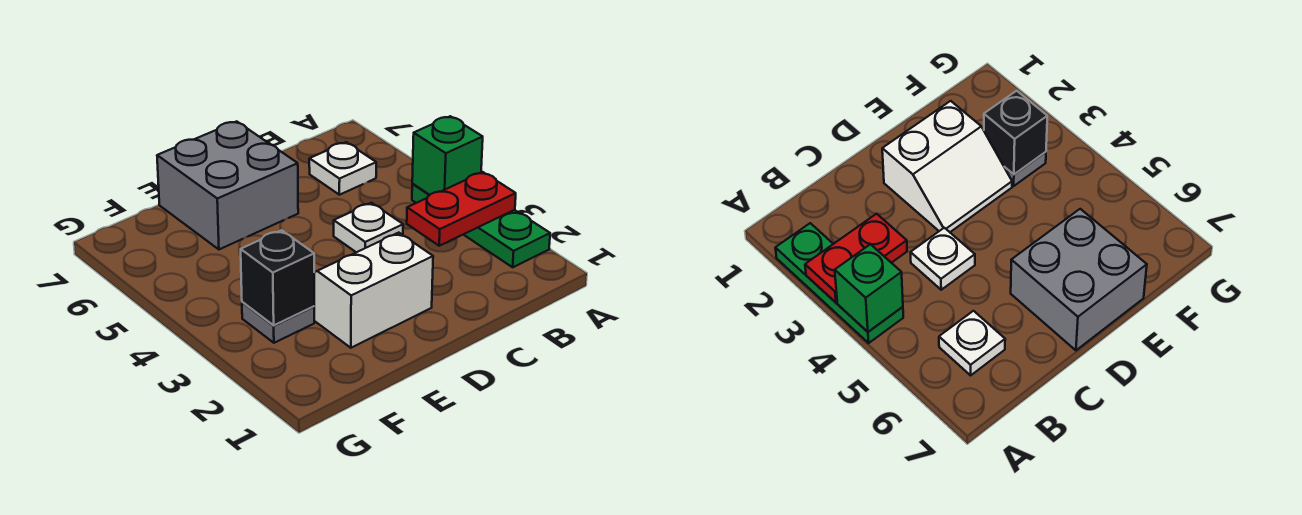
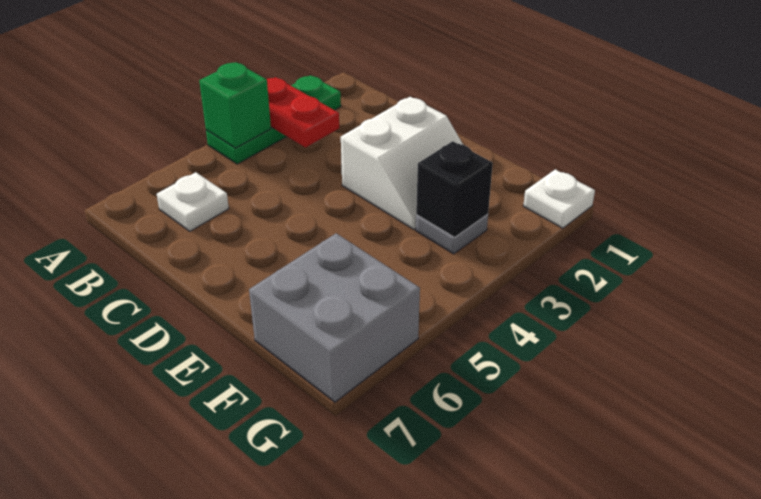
white plate C4 level 1 -> white plate G1 level 1
white slope D2:E3 level 1 top 2 -> white slope D2:E3 level 1 top D
grey brick D6:E7 level 1 -> grey brick F6:G7 level 1

